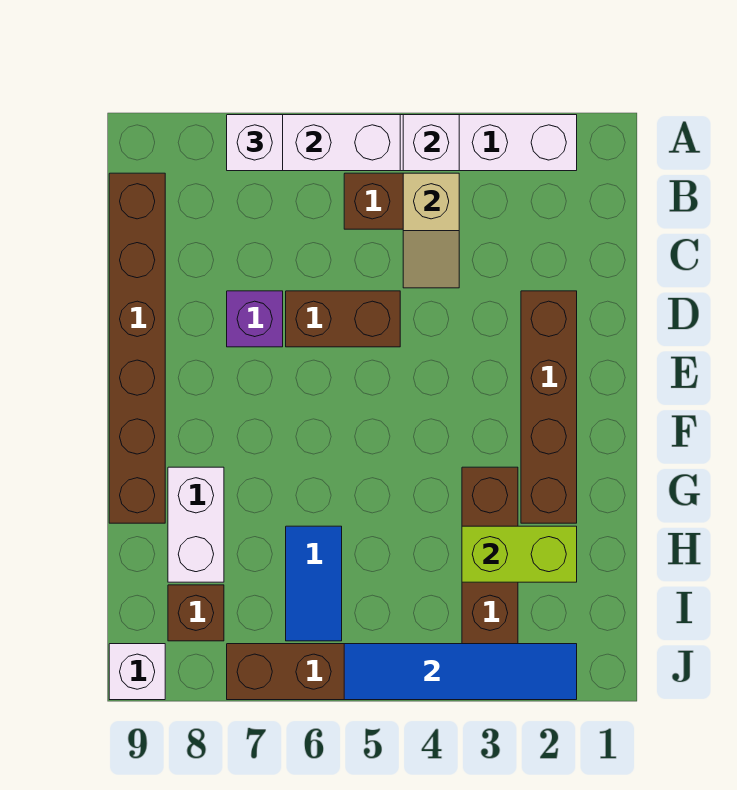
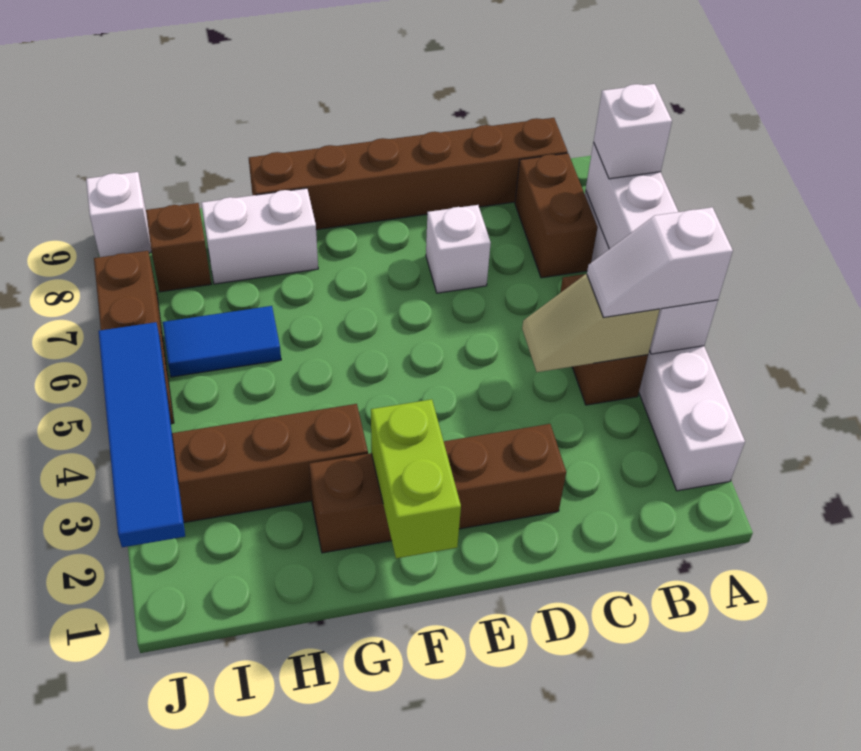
none -> white slope A4:B4 level 3 top A
brown brick D5:D6 level 1 -> brown brick B7:B8 level 1
purple brick D7 level 1 -> white brick D7 level 1
lime brick H2:H3 level 2 -> lime brick F1:F2 level 2

